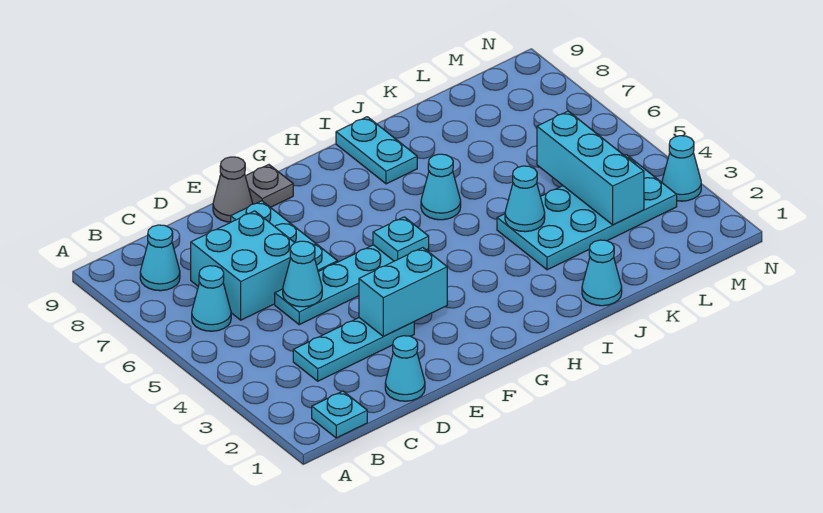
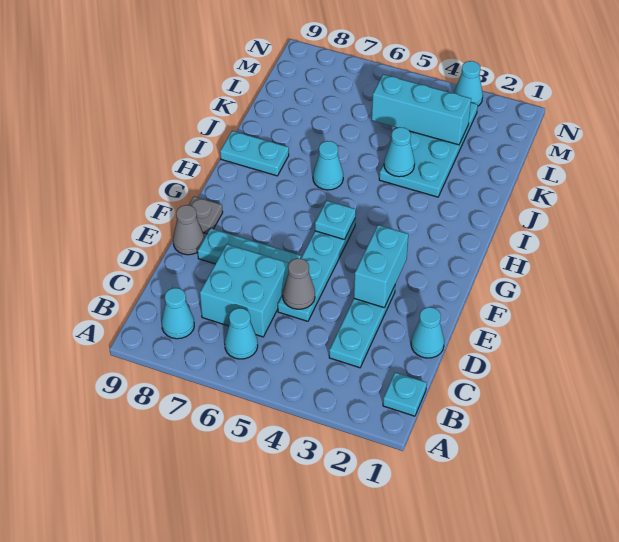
cyan cone D5 level 2 -> grey cone D5 level 2
cyan cone J1 level 1 -> none

